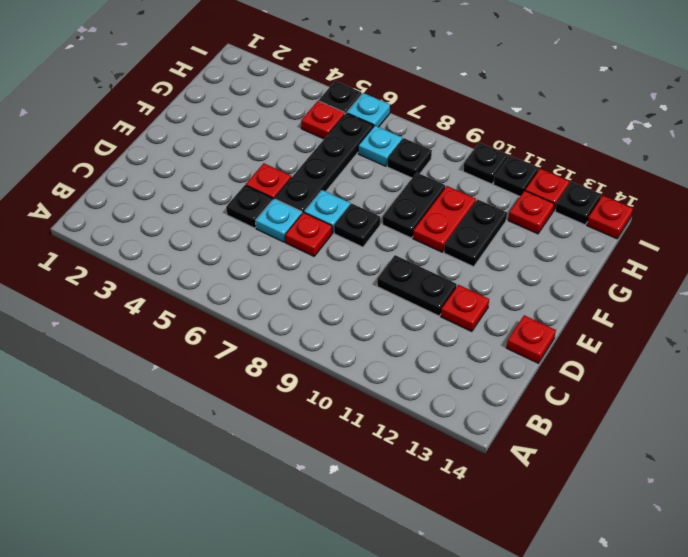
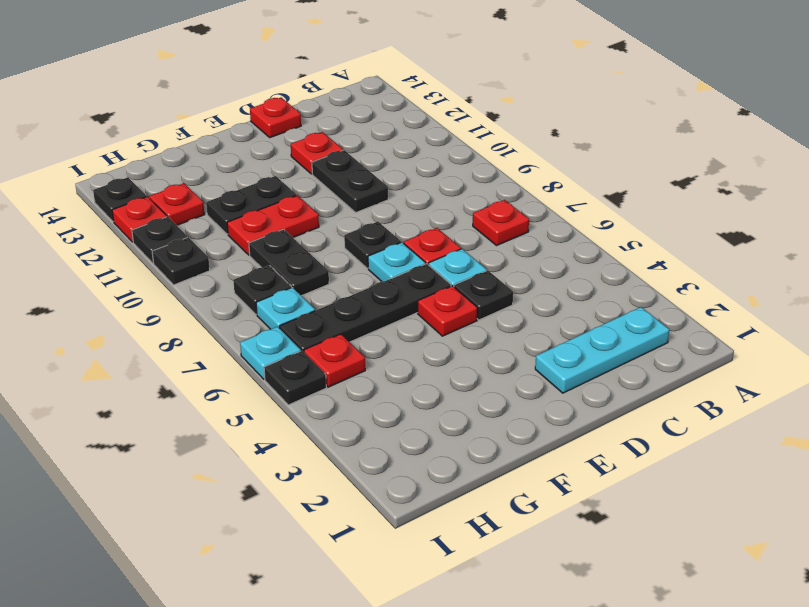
none -> cyan plate B2:D2 level 1
black plate F9:G9 level 1 -> black plate G8:G9 level 1
red plate I14 level 1 -> red plate B7 level 1

